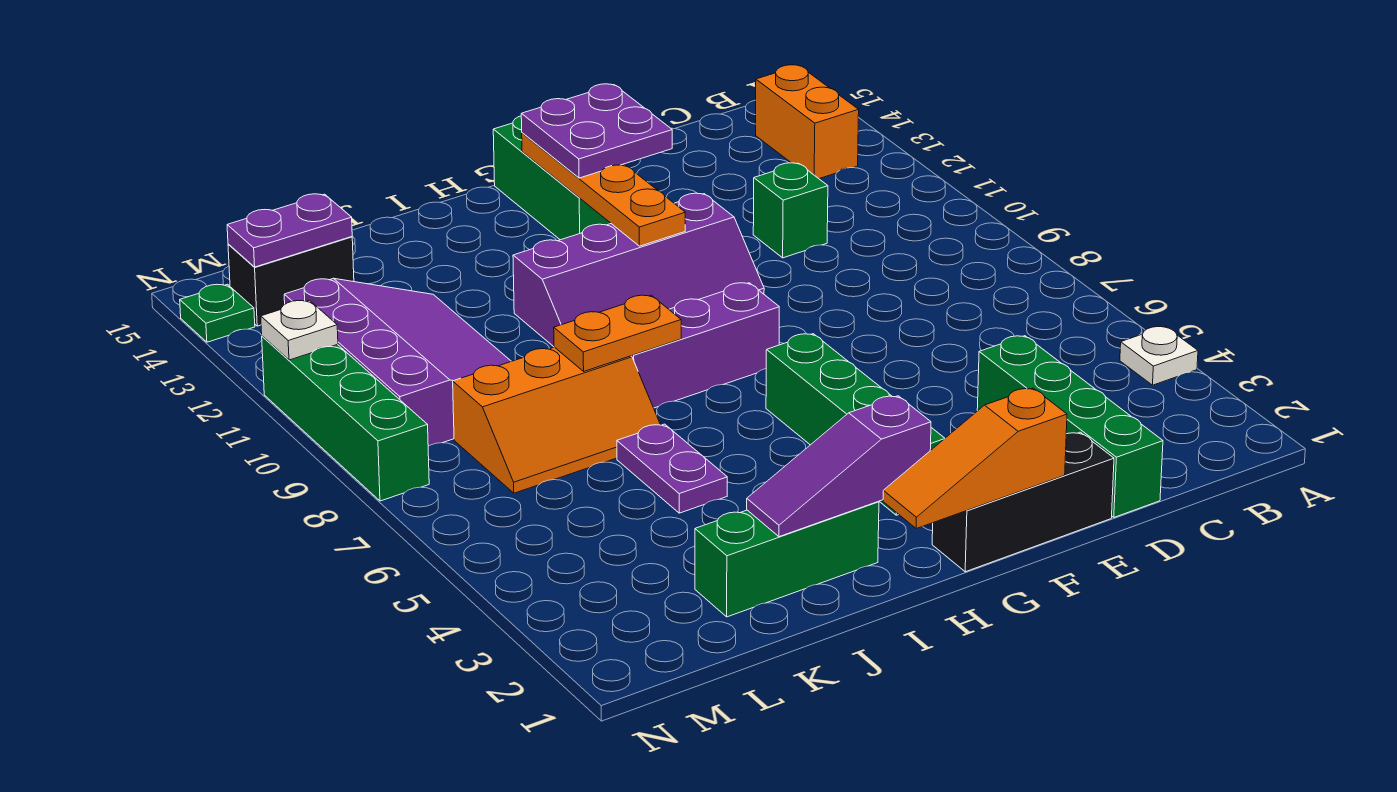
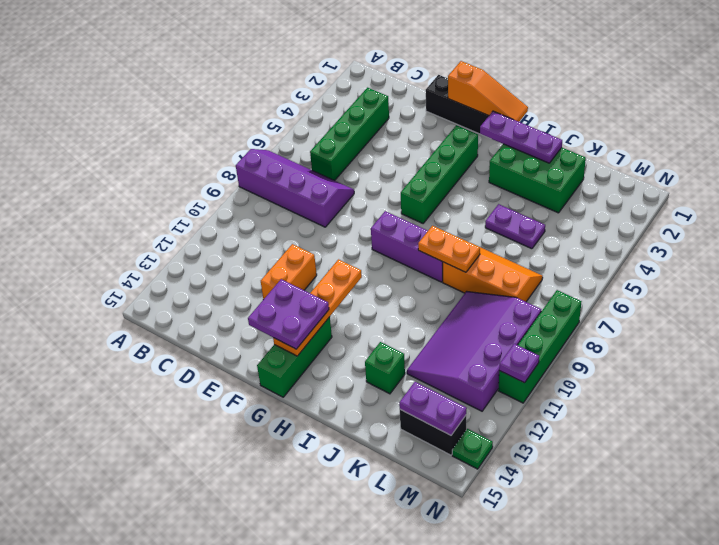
white plate A4 level 1 -> none
orange brick B13:B14 level 1 -> orange brick E11:E12 level 1
green brick D1:D4 level 1 -> green brick C3:C6 level 1
green brick D11 level 1 -> green brick J13 level 1
purple slope F10:I11 level 1 top 11 -> purple slope A7:D8 level 1 top 8
purple slope H2:J2 level 2 top H -> purple plate H2:J2 level 2
green brick I2:K2 level 1 -> green brick I2:K3 level 1
purple plate J5:J6 level 1 -> purple plate J5:K5 level 1
white plate N11 level 2 -> purple plate N11 level 2

